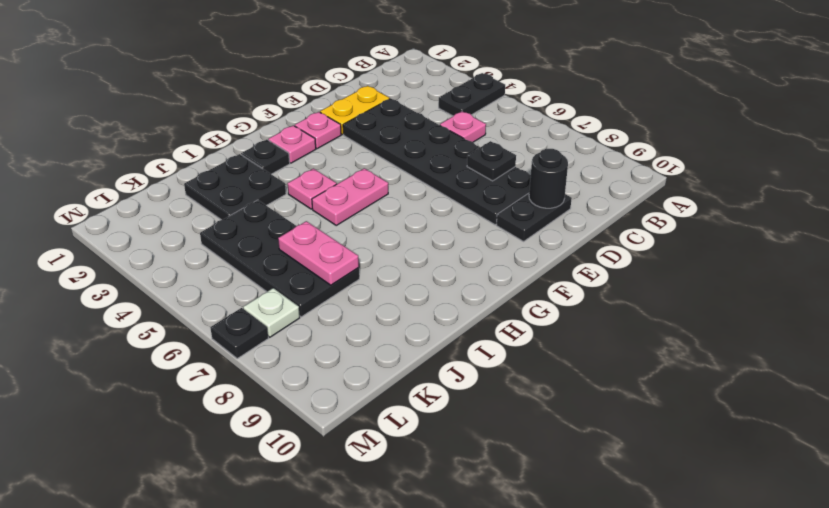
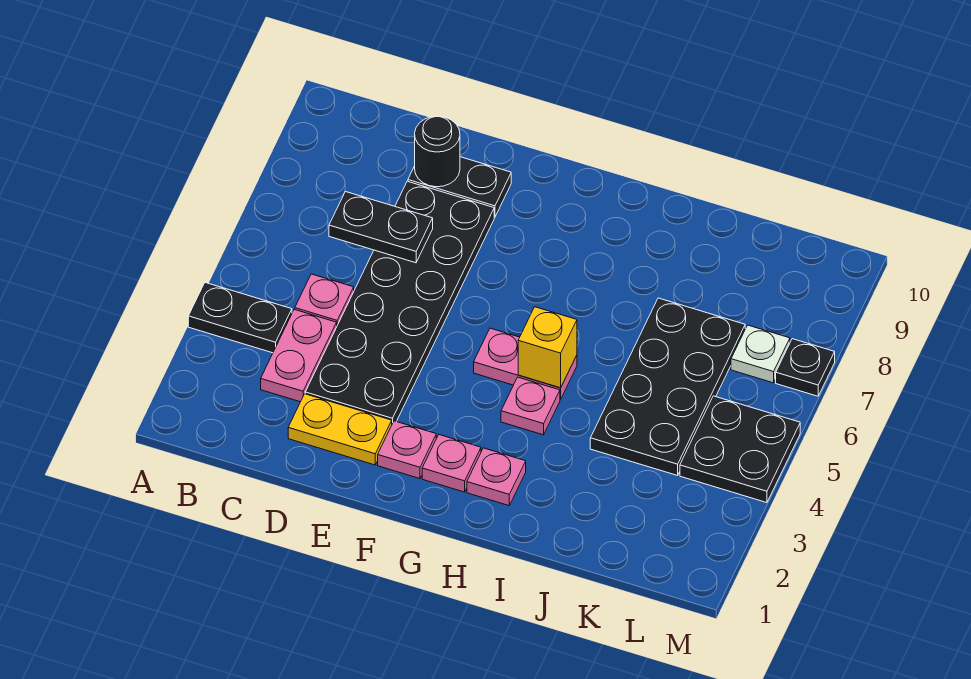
black plate D7 level 2 -> black plate C7:D7 level 2
black plate H2 level 1 -> pink plate H2 level 1
none -> yellow brick H5 level 2
black plate I2:J3 level 1 -> black plate L4:M5 level 1
pink plate J6:J7 level 2 -> pink plate C3:C4 level 1

